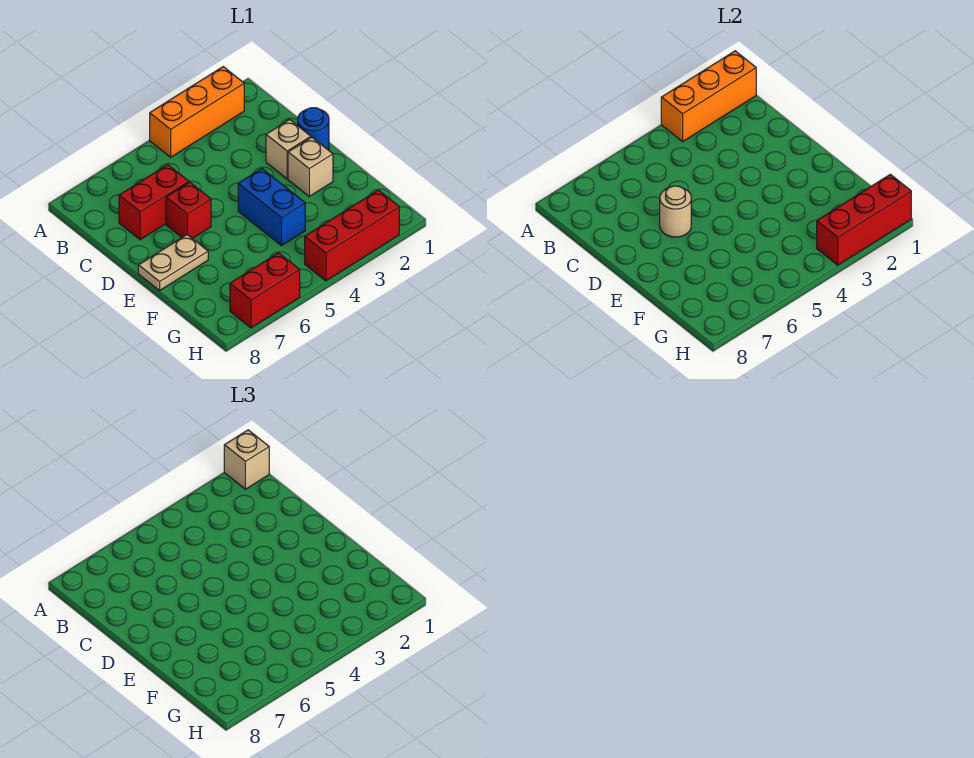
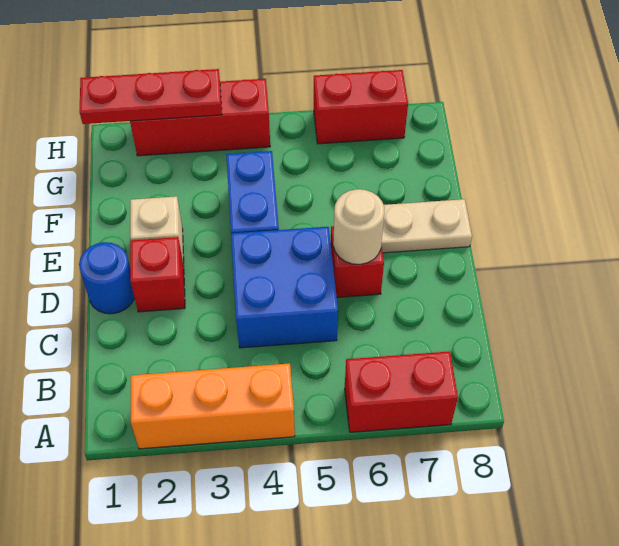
orange brick A1:A3 level 2 -> none
tan brick A1 level 3 -> none
none -> blue brick C4:D5 level 1
red brick C6:C7 level 1 -> red brick A6:A7 level 1
tan brick D2 level 1 -> red brick D2 level 1
red brick H1:H3 level 2 -> red plate H1:H3 level 2

